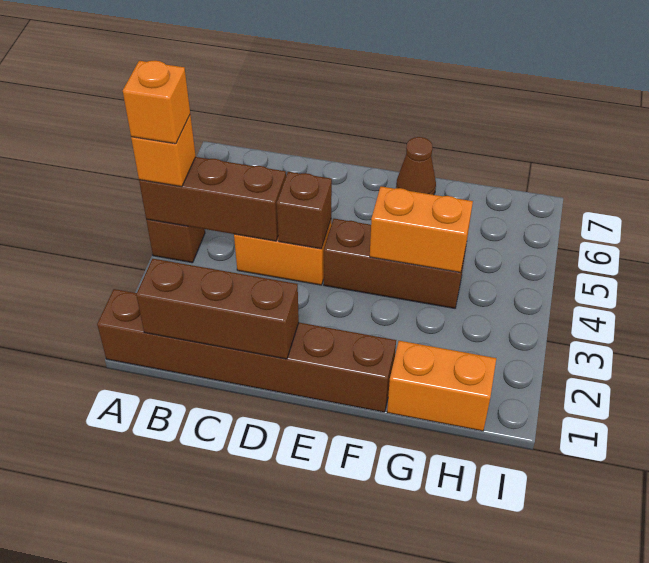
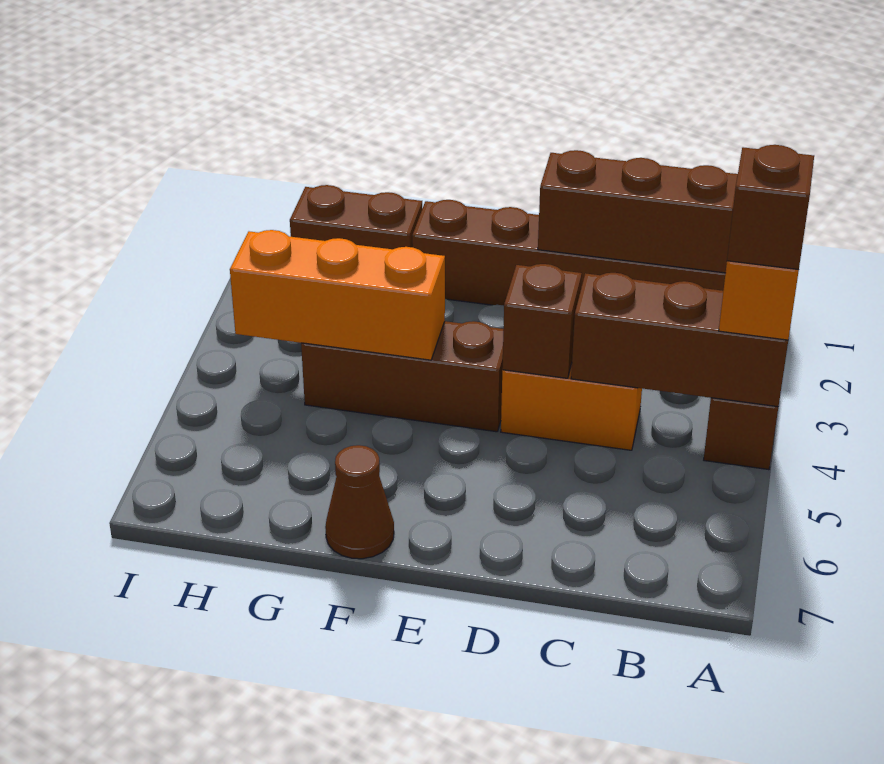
orange brick A4 level 4 -> brown brick A4 level 4
orange brick F4:G4 level 2 -> orange brick F4:H4 level 2
orange brick G1:H1 level 1 -> brown brick G1:H1 level 1

